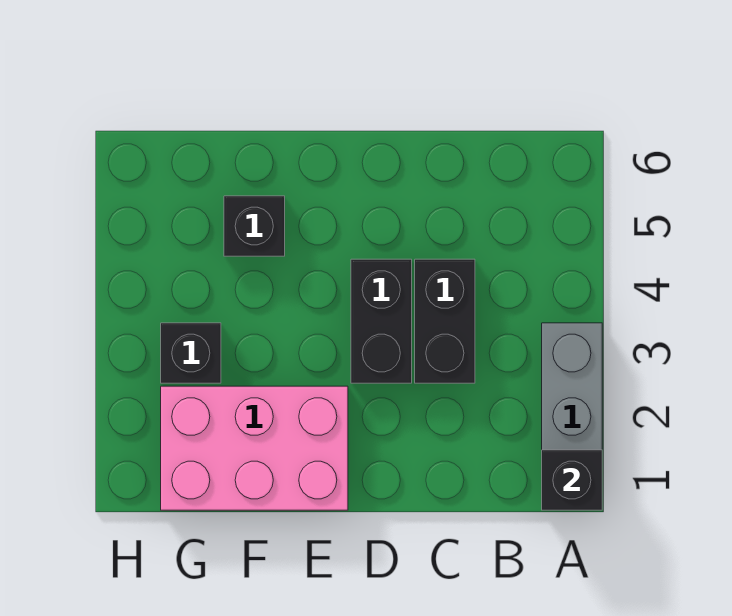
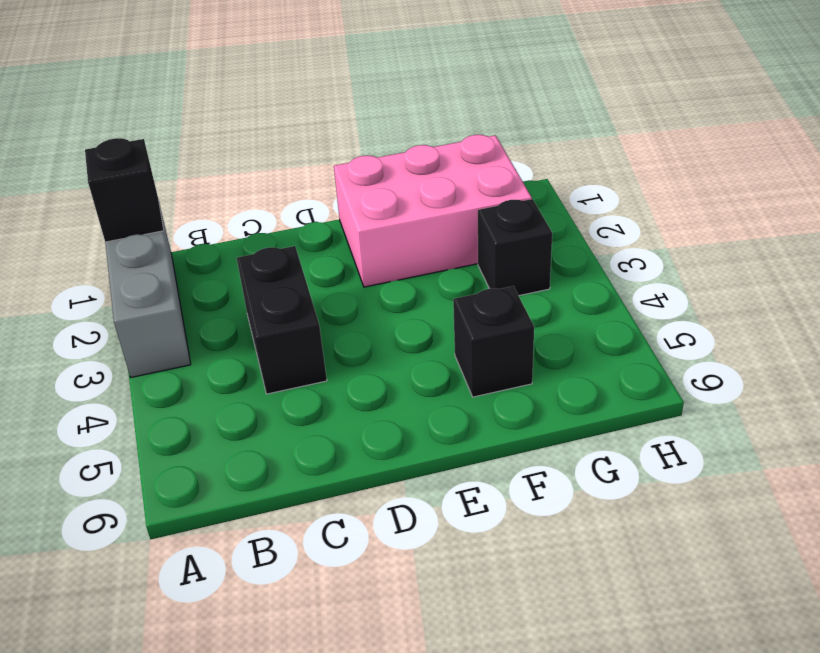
black brick D3:D4 level 1 -> none

